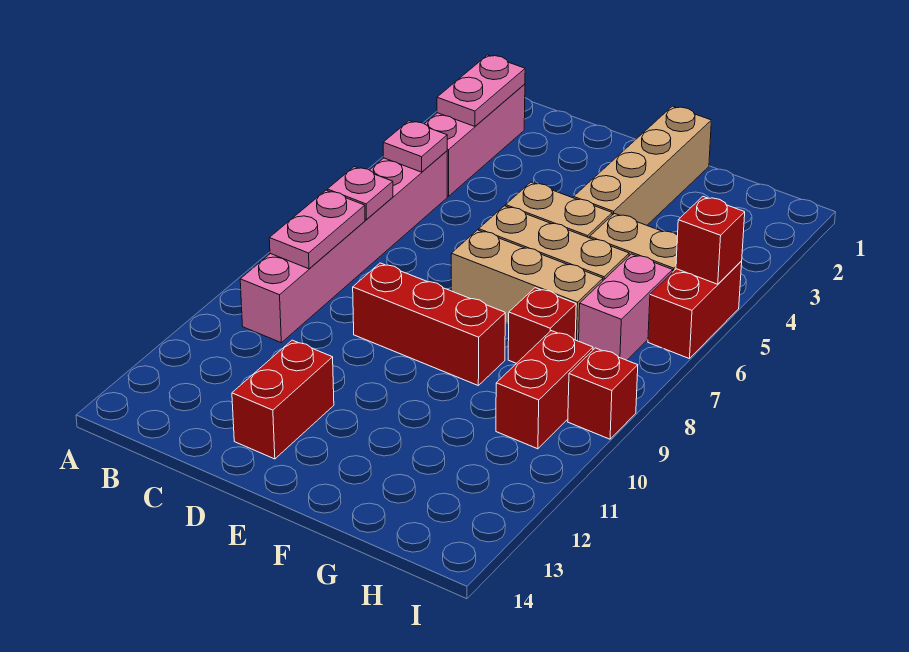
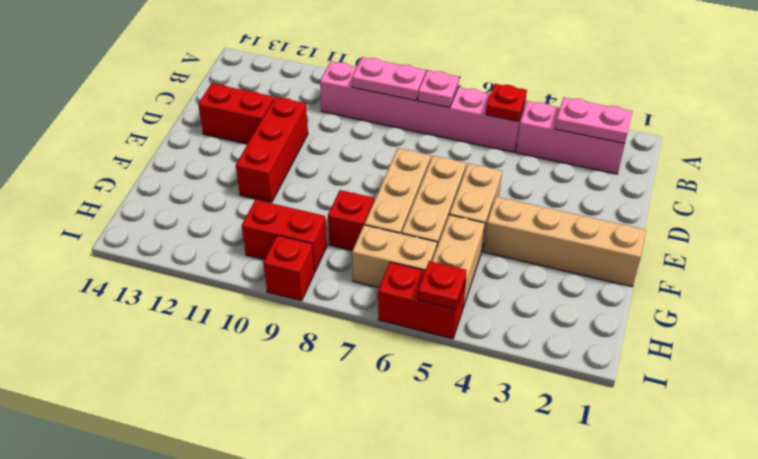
pink plate B5 level 2 -> red plate B5 level 2
red brick D9:F9 level 1 -> red brick D11:F11 level 1
pink brick H6:H7 level 1 -> tan brick H6:H7 level 1
red brick I5 level 2 -> red plate I5 level 2

